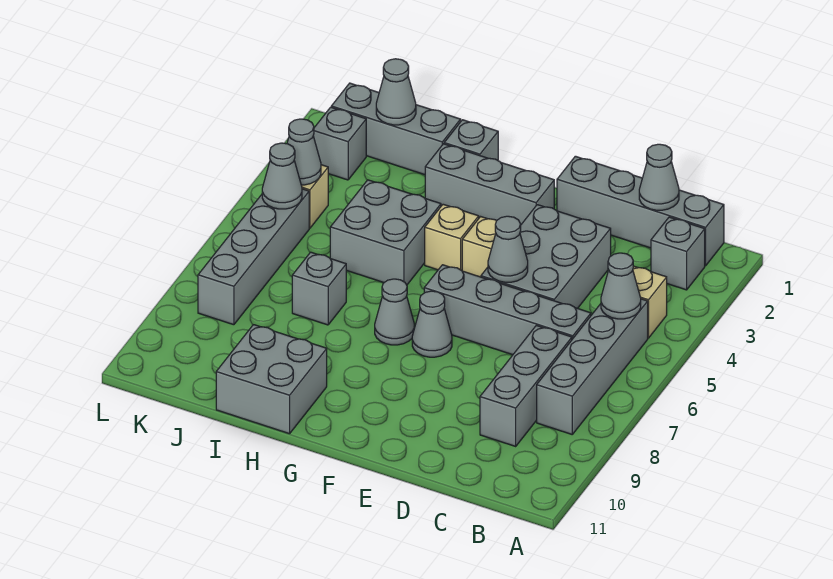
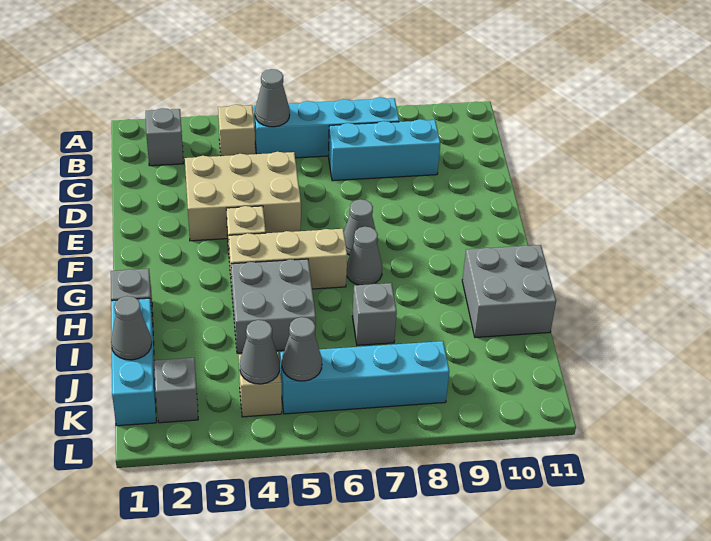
grey brick B1:E1 level 1 -> none
grey brick B5:B8 level 1 -> cyan brick B5:B8 level 1
grey cone C1 level 2 -> none
grey brick C6:F6 level 1 -> none
grey brick C7:C9 level 1 -> cyan brick C7:C9 level 1
grey brick D3:E5 level 1 -> tan brick D3:E5 level 1
grey cone E5 level 2 -> none
grey brick F2:H2 level 1 -> none
tan brick G4 level 1 -> tan brick G4:G6 level 1
grey brick I1:K1 level 1 -> cyan brick I1:K1 level 1
grey brick K5:K8 level 1 -> cyan brick K5:K8 level 1

